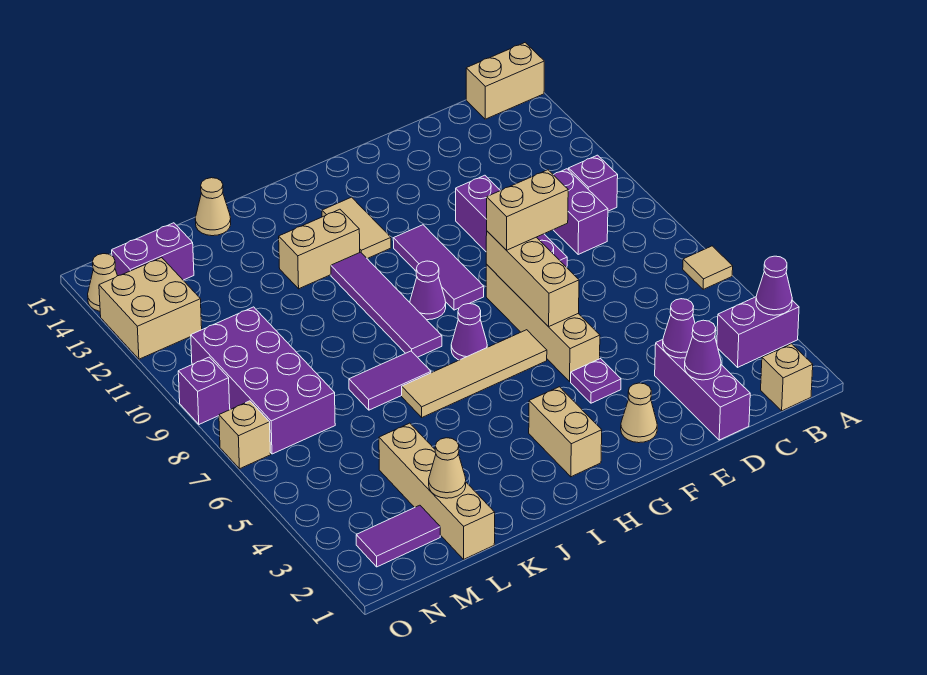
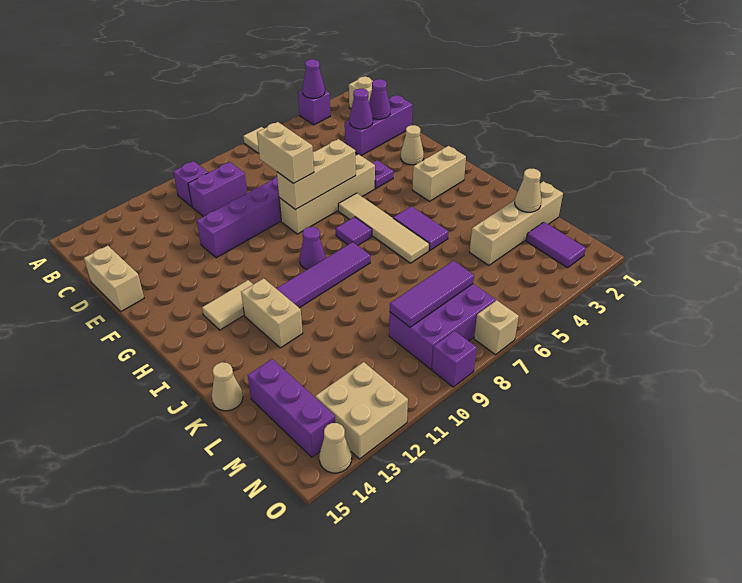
purple brick A3:B3 level 1 -> purple brick A3 level 1
tan brick A15:B15 level 1 -> tan brick D15:E15 level 1
purple tile G9:G11 level 1 -> purple tile M7:M9 level 2
purple cone H7 level 1 -> purple tile H7 level 1
purple tile J7:K7 level 1 -> purple tile I5:J5 level 1
purple brick M7:N10 level 1 -> purple brick M7:N9 level 1
purple brick M14:N14 level 1 -> purple brick L14:N14 level 1

